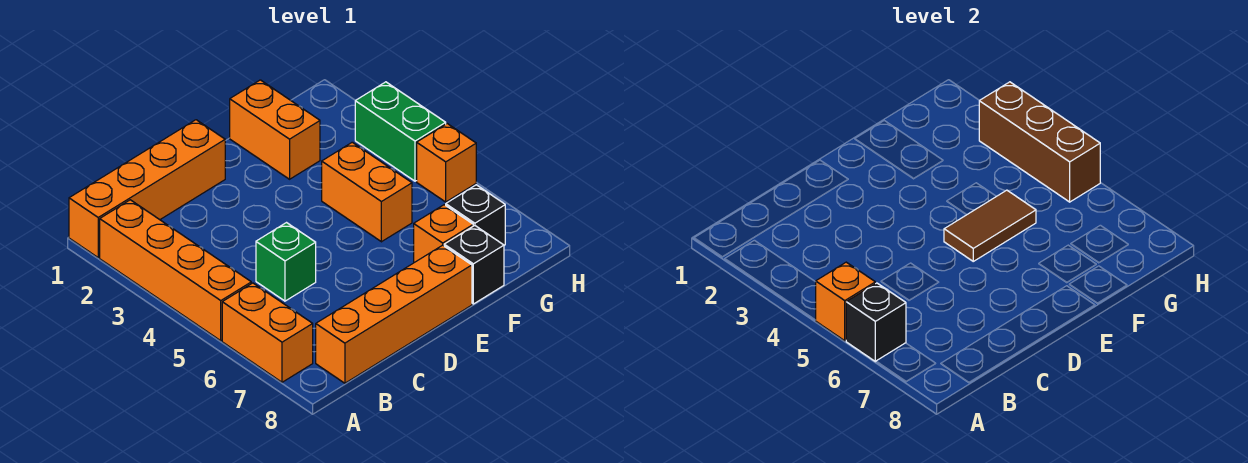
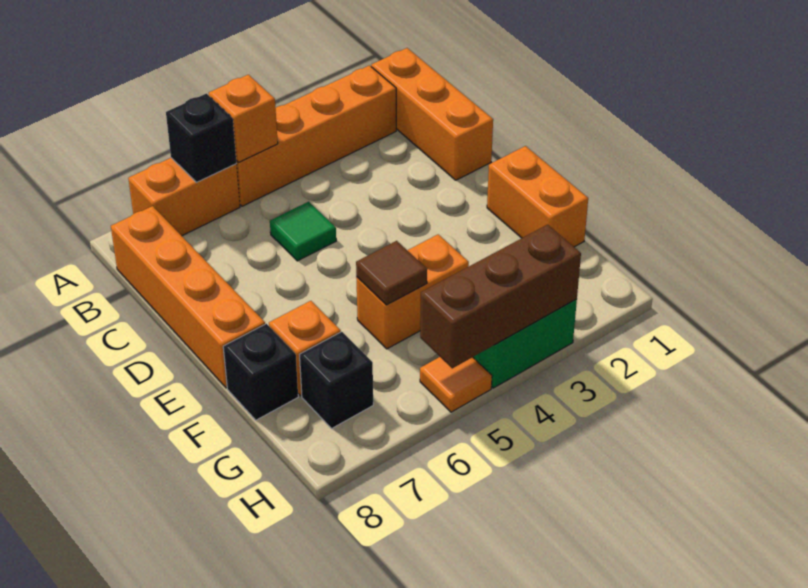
orange brick A1:D1 level 1 -> orange brick A1:C1 level 1
green brick C5 level 1 -> green tile C5 level 1
brown tile E5:F5 level 2 -> brown tile F5 level 2
orange brick F1:F2 level 1 -> orange brick E1:F1 level 1
orange brick H5 level 1 -> orange tile H5 level 1

